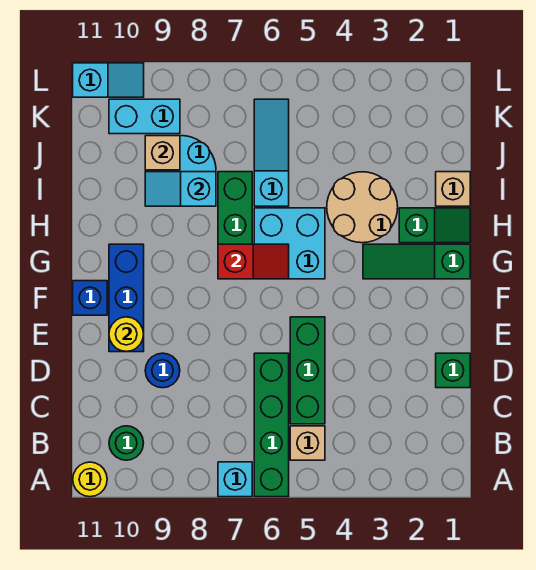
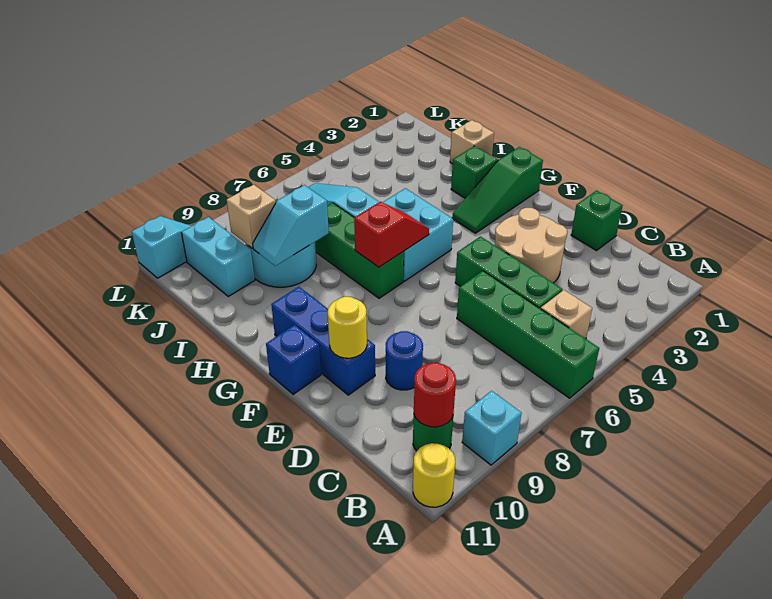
cyan brick A7 level 1 -> cyan brick A9 level 1
none -> red round brick B10 level 2
tan round brick H3:I4 level 1 -> tan round brick D3:E4 level 1
cyan brick K9:K10 level 1 -> cyan brick J10:K10 level 1

